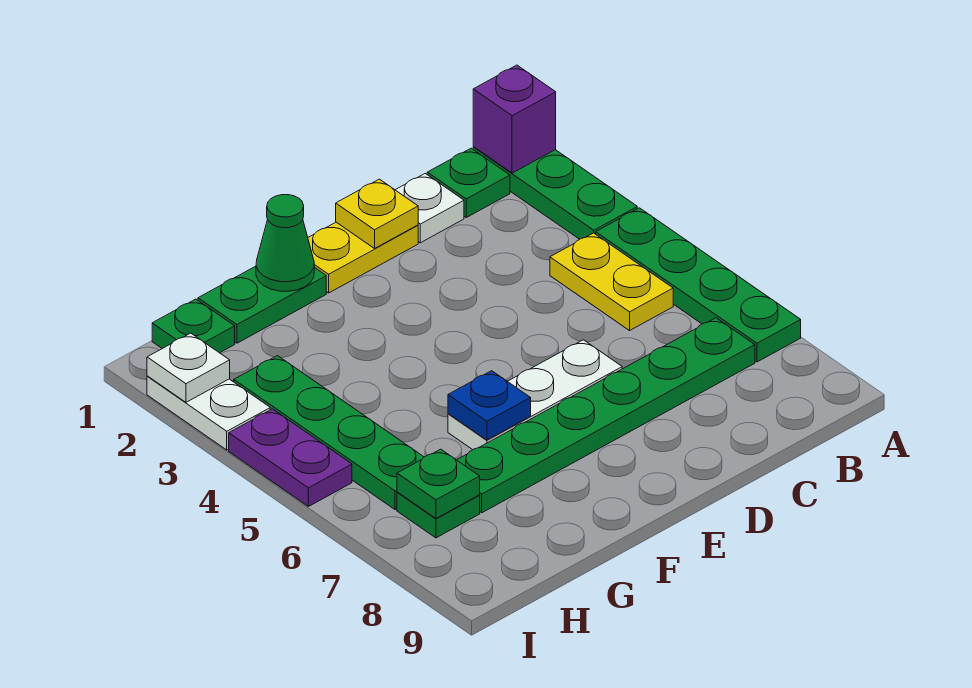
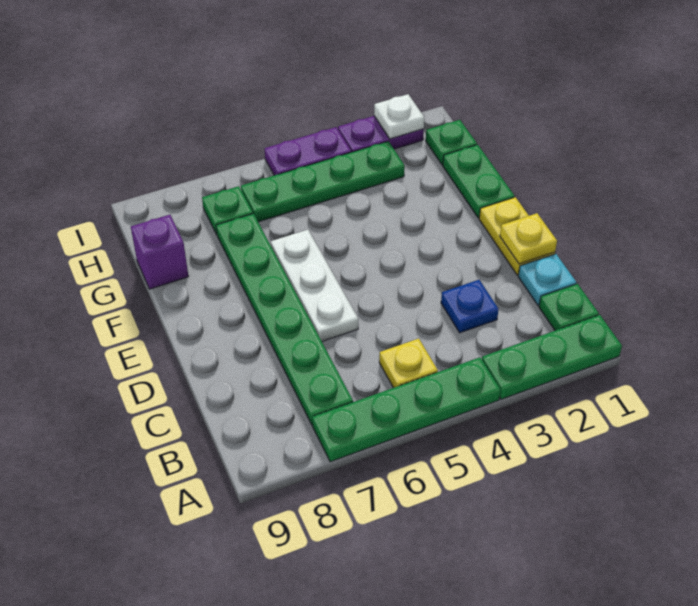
purple brick A1 level 2 -> purple brick G9 level 1
yellow plate B4:B5 level 1 -> yellow plate B5 level 1
white plate C1 level 1 -> cyan plate C1 level 1
green cone F1 level 2 -> none
blue plate F6 level 2 -> blue plate C3 level 1
green plate H7 level 2 -> none
white plate I2:I3 level 1 -> purple plate I2:I3 level 1

